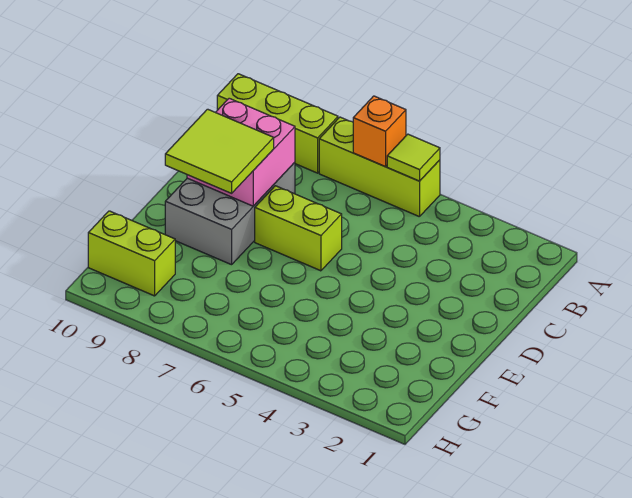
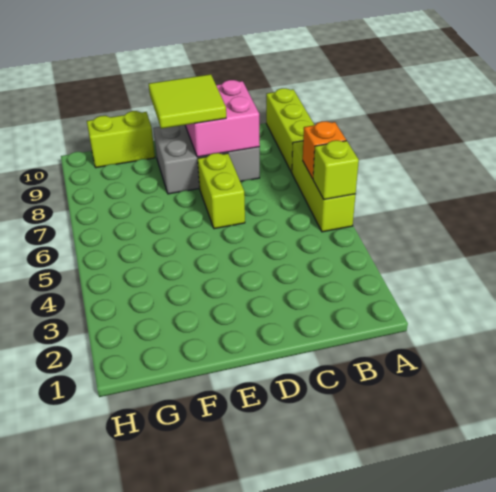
lime tile A5 level 2 -> lime brick A5 level 2
lime brick G9:G10 level 1 -> lime brick F10:G10 level 1

